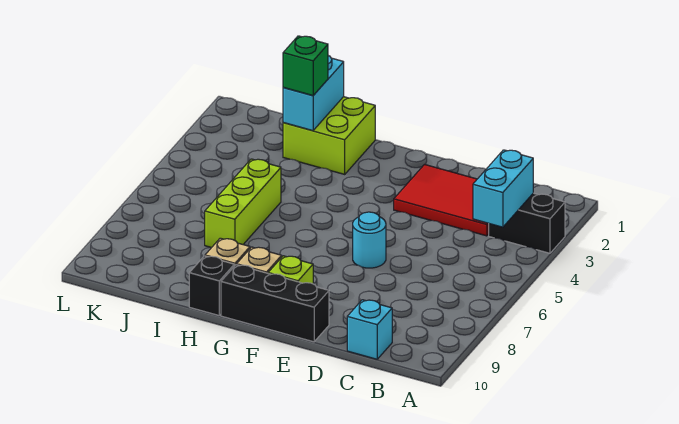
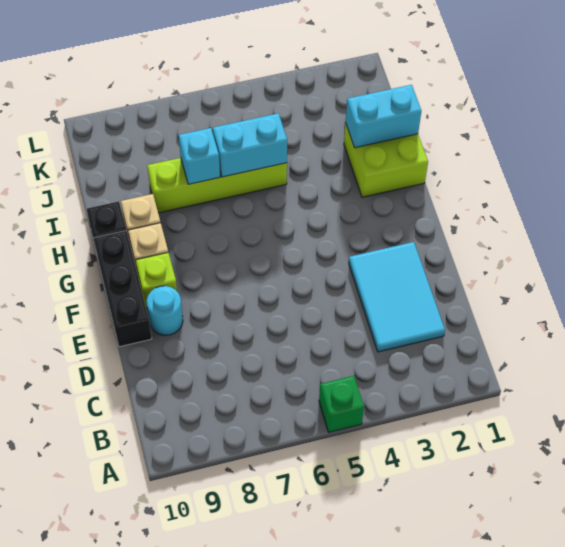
black brick A3:B3 level 1 -> none
cyan brick B3:B4 level 2 -> cyan brick I5:I6 level 2
red tile C2:E3 level 1 -> cyan tile C2:E3 level 1
cyan brick C10 level 1 -> cyan brick I7 level 2
cyan round brick E6 level 1 -> cyan round brick E9 level 1
green brick I2 level 3 -> green brick A5 level 1
lime brick I5:I7 level 1 -> lime brick I5:I8 level 1

